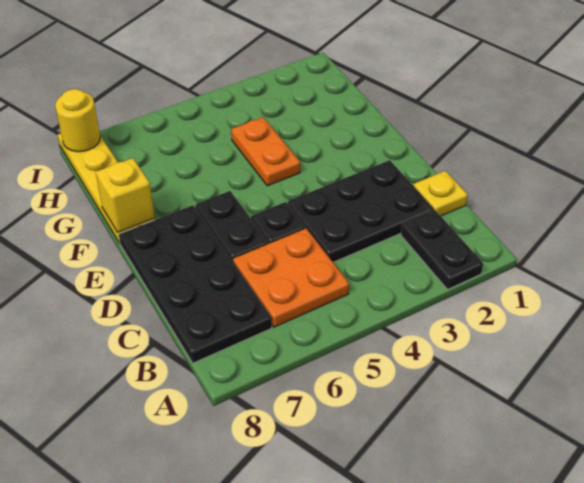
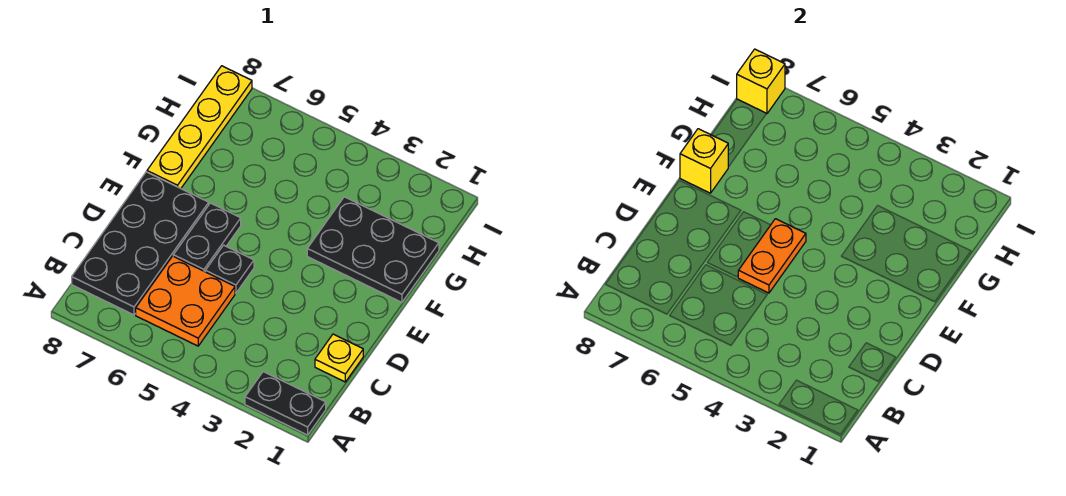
black plate A2:B2 level 1 -> black plate A1:A2 level 1
black plate C2:D4 level 1 -> black plate F1:G3 level 1
orange plate F4:G4 level 1 -> orange plate D5:E5 level 2
yellow round brick I8 level 2 -> yellow brick I8 level 2

